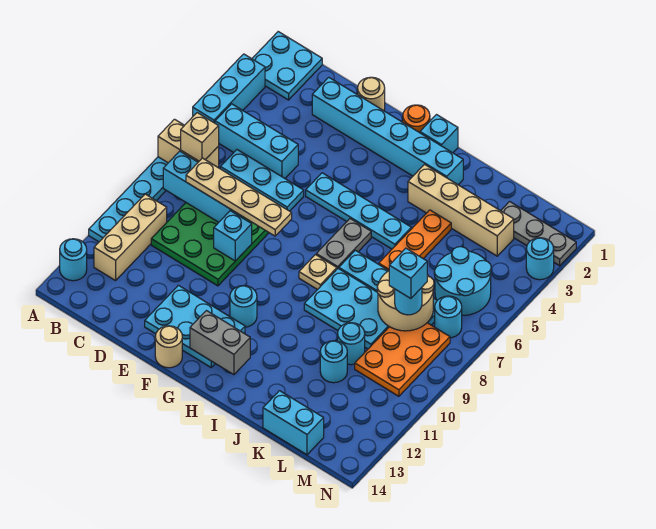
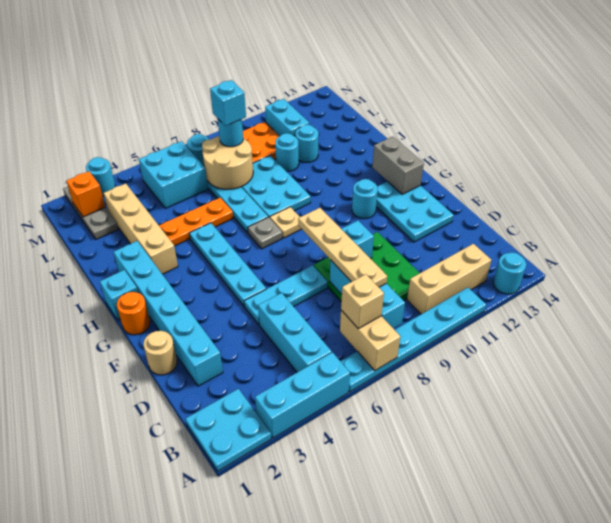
cyan plate C6:E6 level 1 -> cyan plate E5:E7 level 1
tan round brick F14 level 1 -> none
grey plate H6:H7 level 1 -> grey plate H7 level 1
cyan brick K14:L14 level 1 -> cyan brick L11:M11 level 1
cyan round brick L5:M6 level 1 -> cyan brick L5:M6 level 1
none -> orange brick M2 level 2

